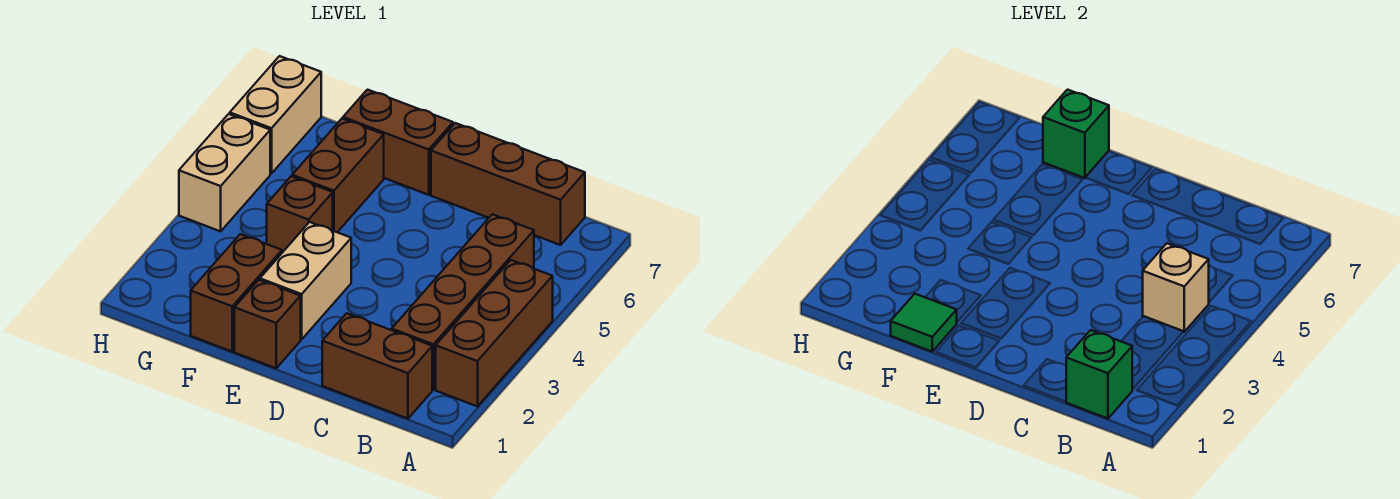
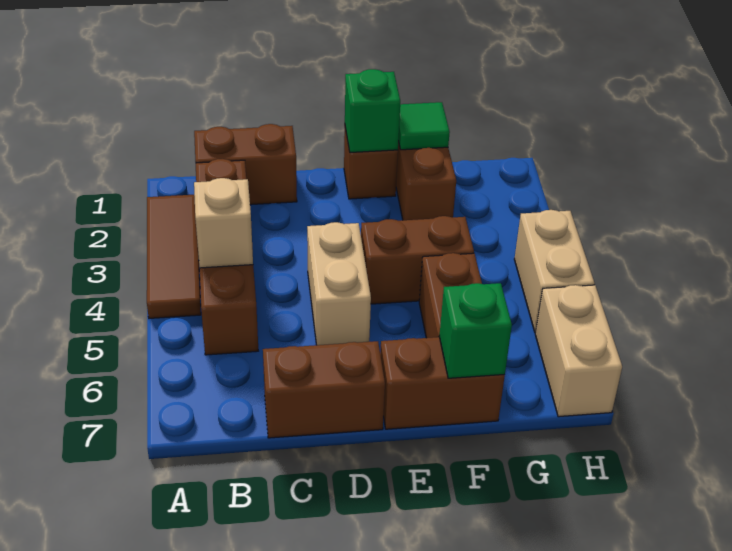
brown brick A2:A4 level 1 -> brown tile A2:A4 level 1
green brick B1 level 2 -> green brick E1 level 2
brown brick B7:D7 level 1 -> brown brick C7:D7 level 1
tan brick E2:E3 level 1 -> tan brick D4:D5 level 1
brown brick F4 level 1 -> brown brick E4:F4 level 1

